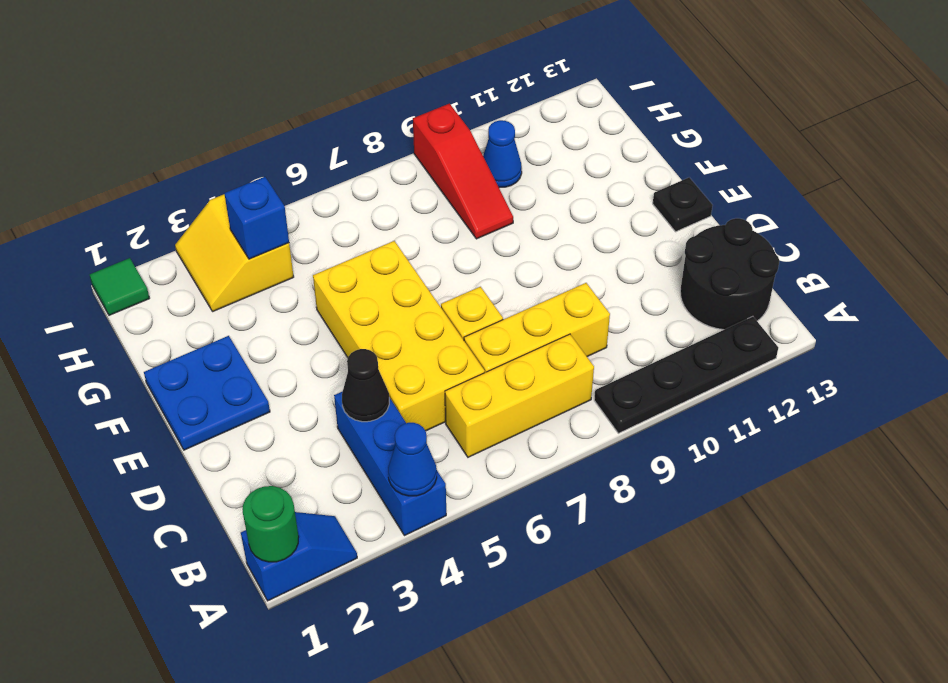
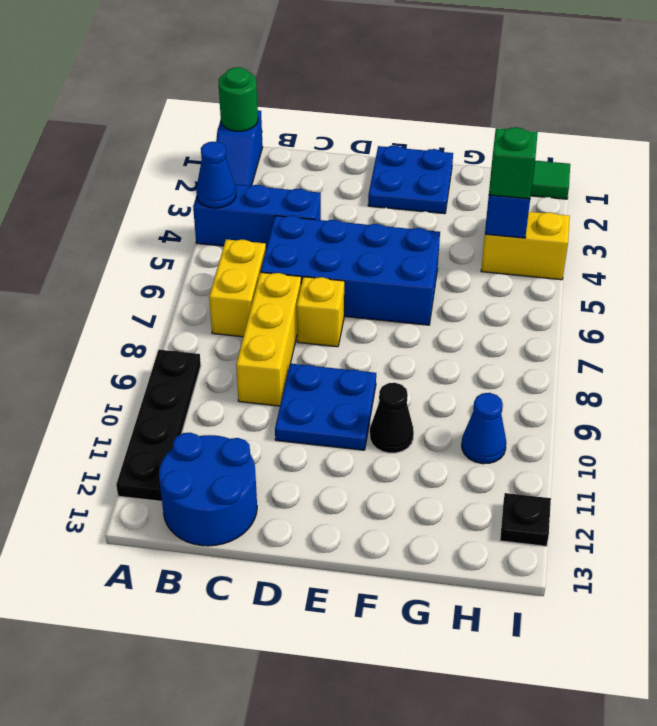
yellow brick B6:B8 level 1 -> yellow brick B6:B7 level 1
black round brick B12:C13 level 1 -> blue round brick B12:C13 level 1
black cone C4 level 2 -> black cone F10 level 1
yellow brick C5:F6 level 1 -> blue brick C5:F6 level 1
none -> blue plate D9:E10 level 1
black plate E13 level 1 -> black plate I12 level 1
red slope G9:I9 level 1 top I -> none
none -> green brick H4 level 3

